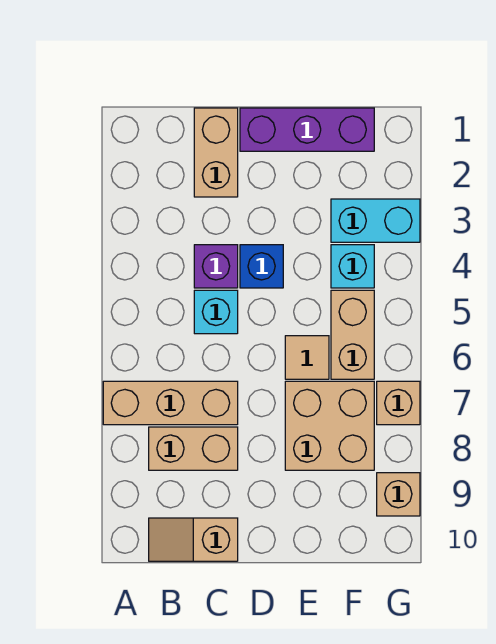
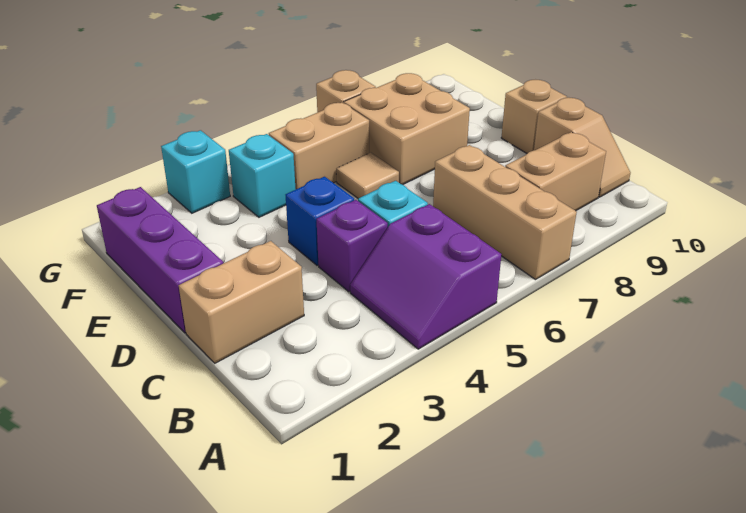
none -> purple slope A4:B5 level 1 top 5
tan brick B8:C8 level 1 -> tan brick B8:B9 level 1
cyan brick F3:G3 level 1 -> cyan brick G3 level 1
tan brick G9 level 1 -> tan brick D10 level 1

